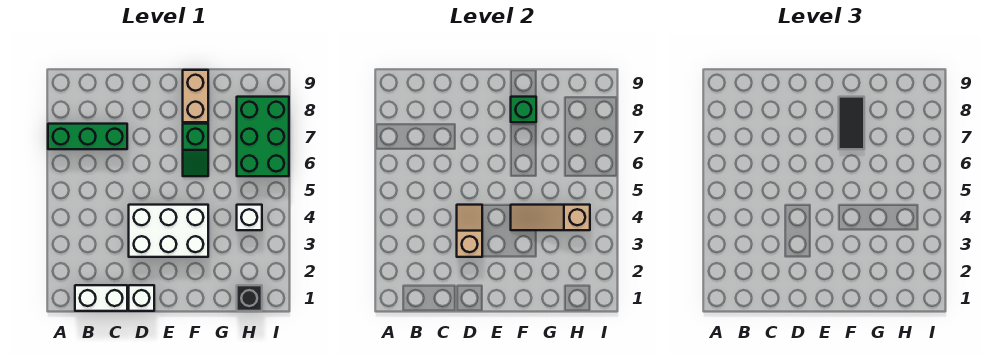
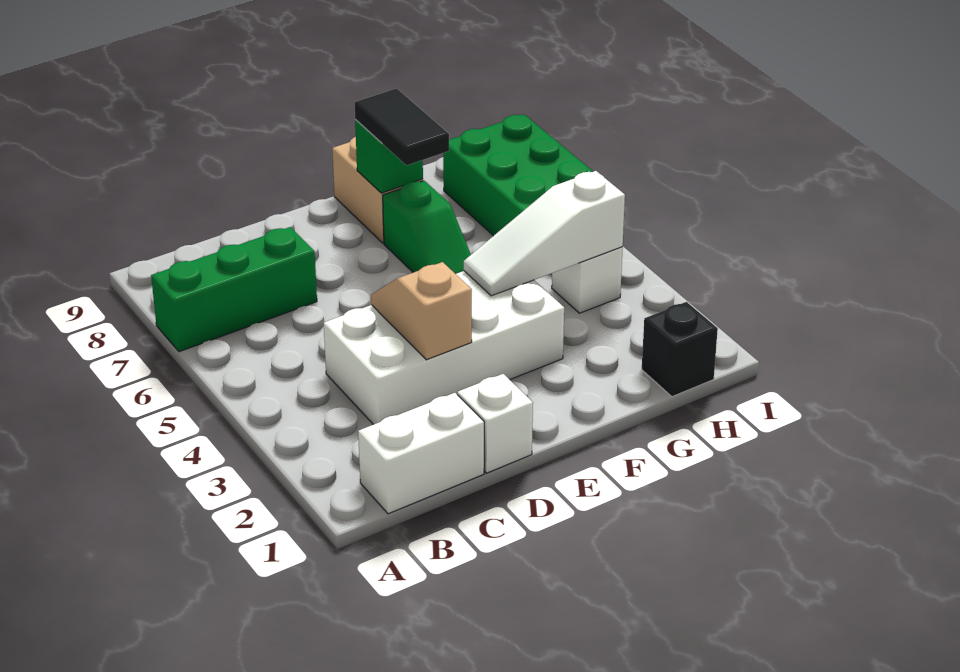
white brick D3:F4 level 1 -> white brick C3:F4 level 1
tan slope F4:H4 level 2 top H -> white slope F4:H4 level 2 top H

